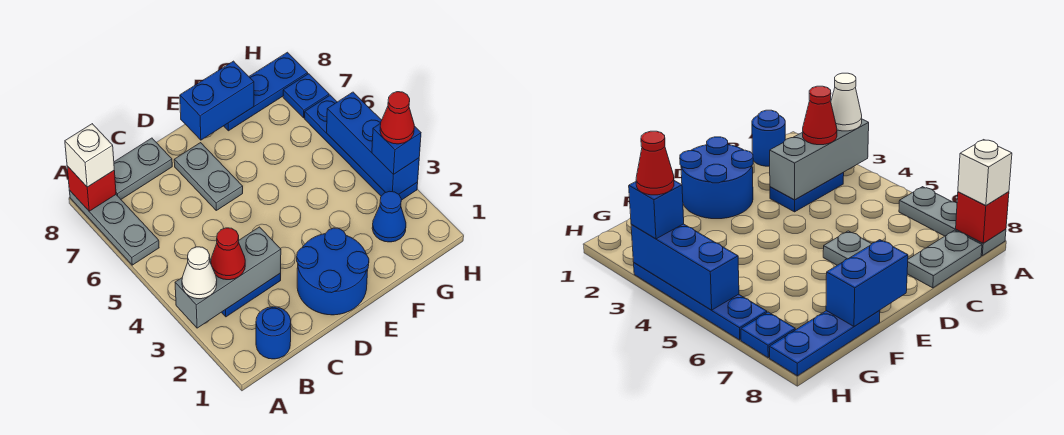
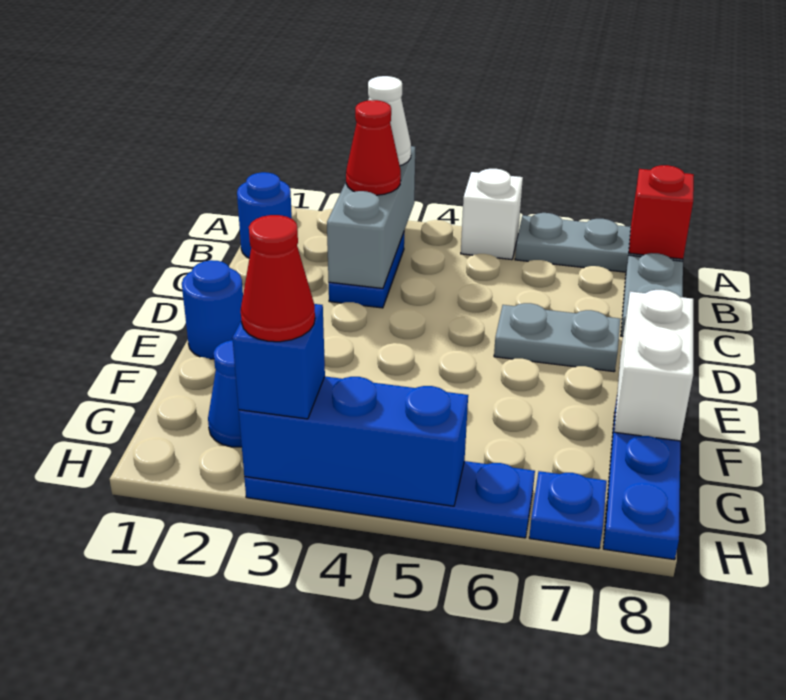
white brick A8 level 3 -> white brick A5 level 1
blue round brick D1:E2 level 1 -> blue round brick E1 level 1
blue brick E8:F8 level 2 -> white brick E8:F8 level 2

